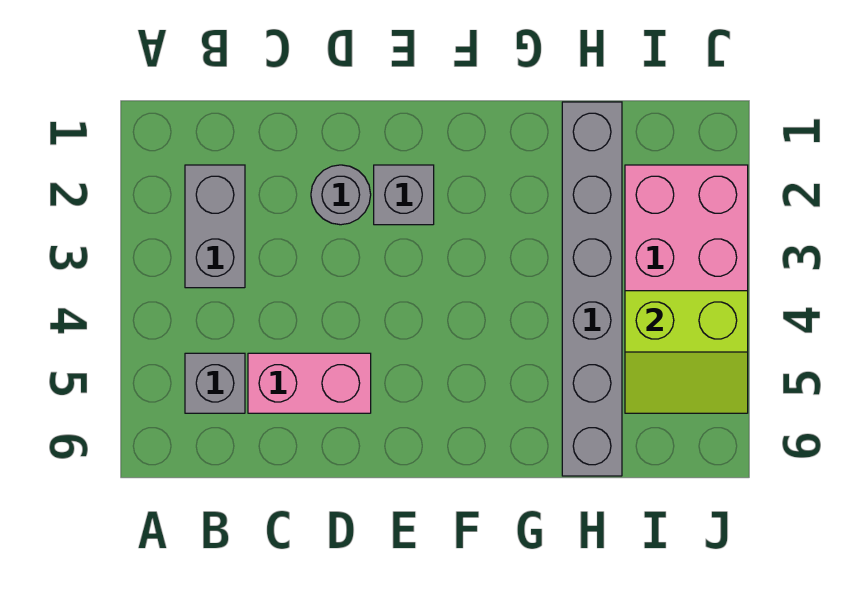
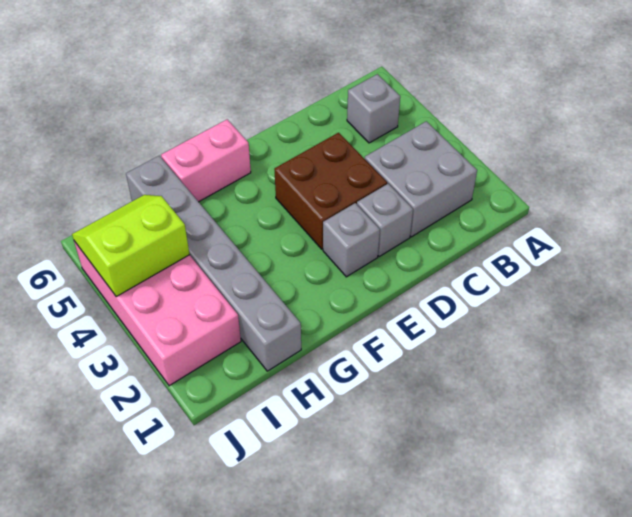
grey brick B2:B3 level 1 -> grey brick B2:C3 level 1
pink brick C5:D5 level 1 -> pink brick F6:G6 level 1
grey round brick D2 level 1 -> grey brick D2 level 1
none -> brown brick D3:E4 level 1

